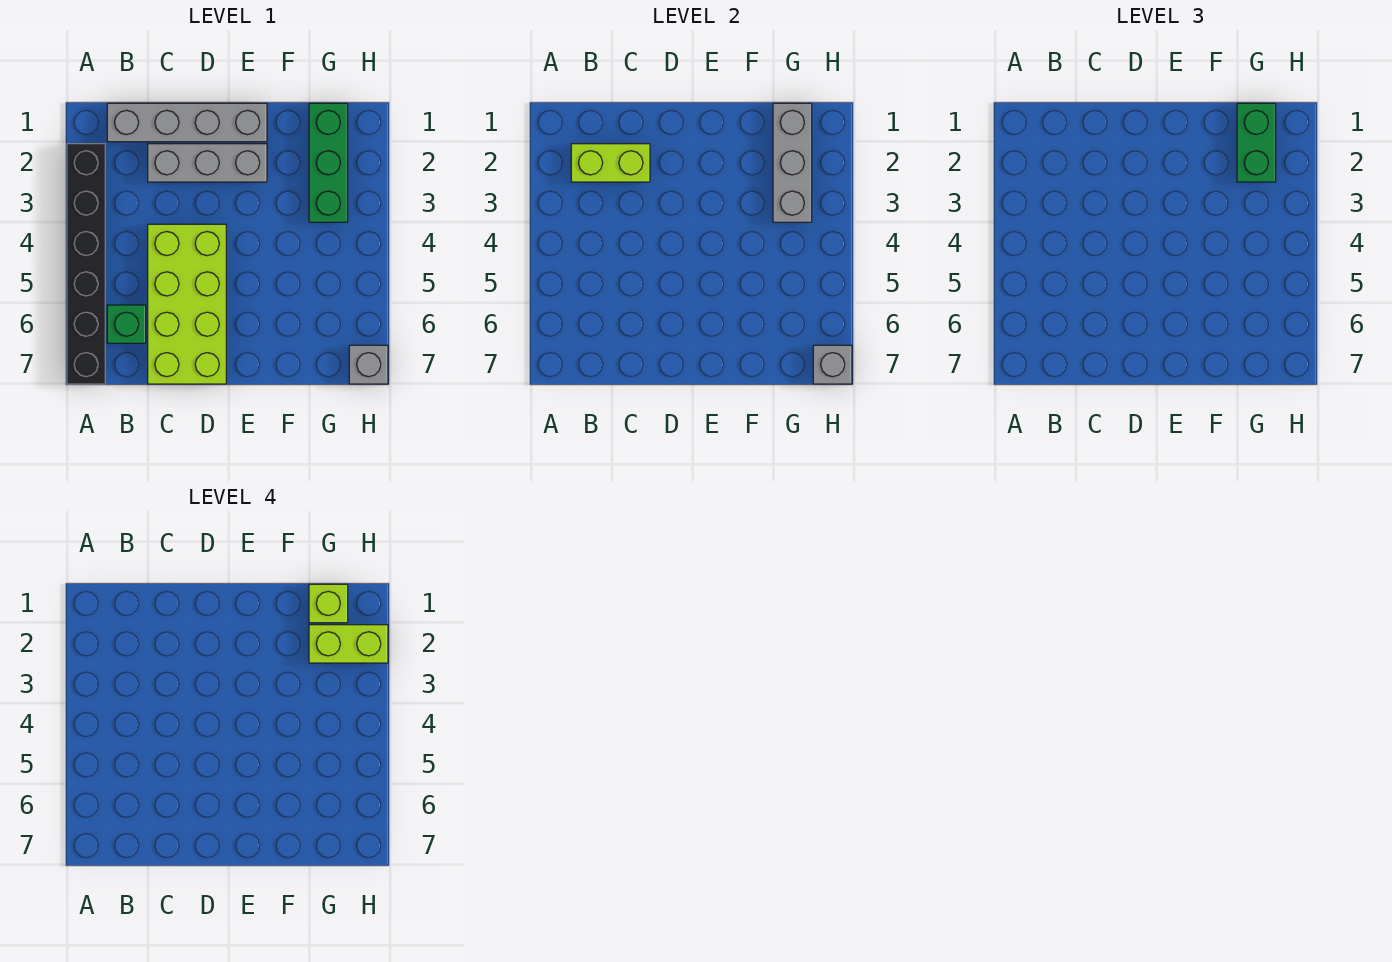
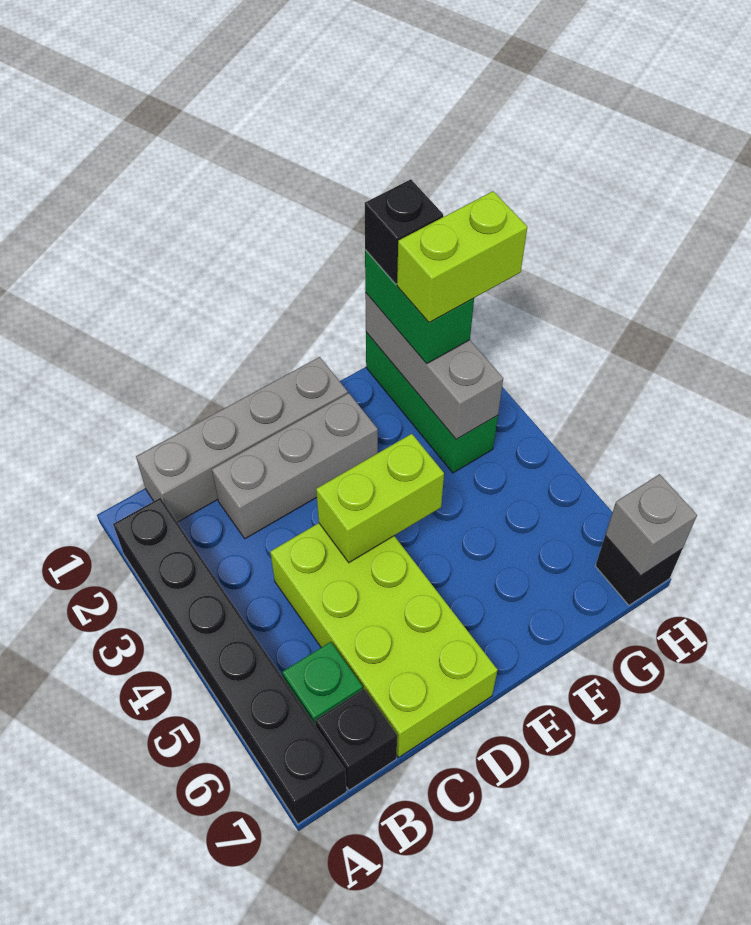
lime brick B2:C2 level 2 -> lime brick D4:E4 level 2
none -> black brick B7 level 1
lime brick G1 level 4 -> black brick G1 level 4
grey brick H7 level 1 -> black brick H7 level 1

